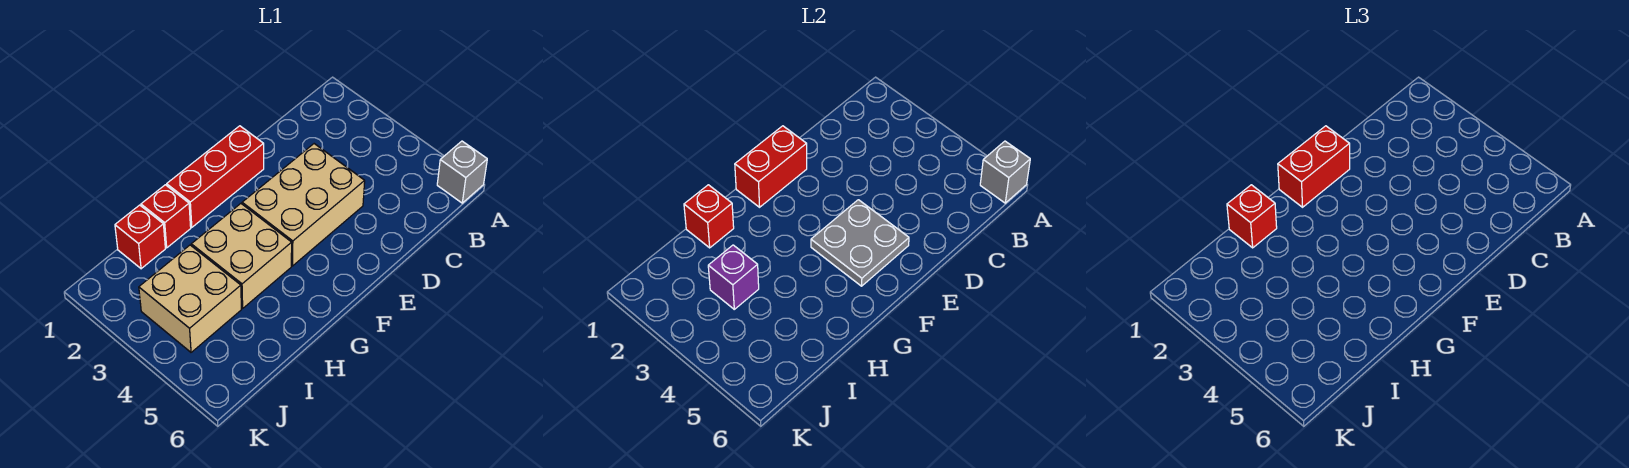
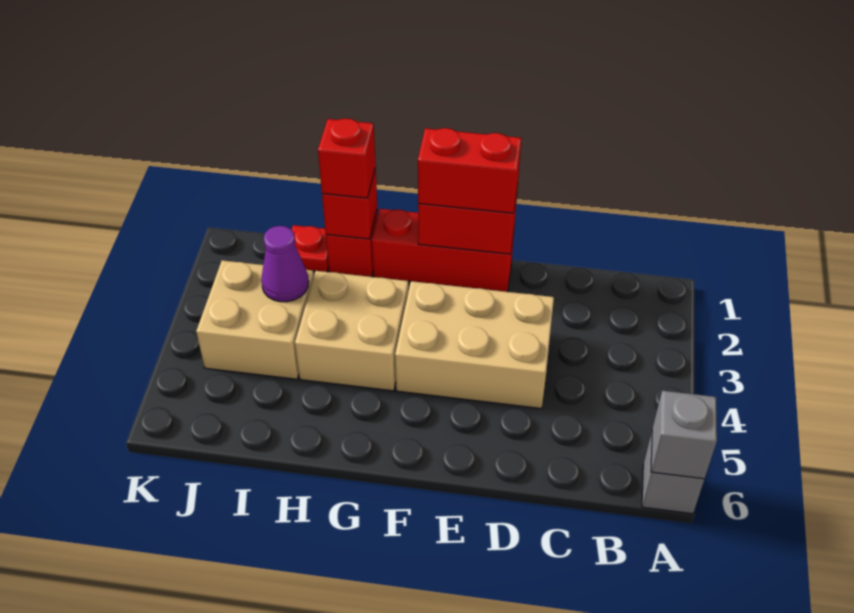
grey plate E4:F5 level 2 -> none
red brick I1 level 1 -> red plate I1 level 1
purple brick I3 level 2 -> purple cone I3 level 2

